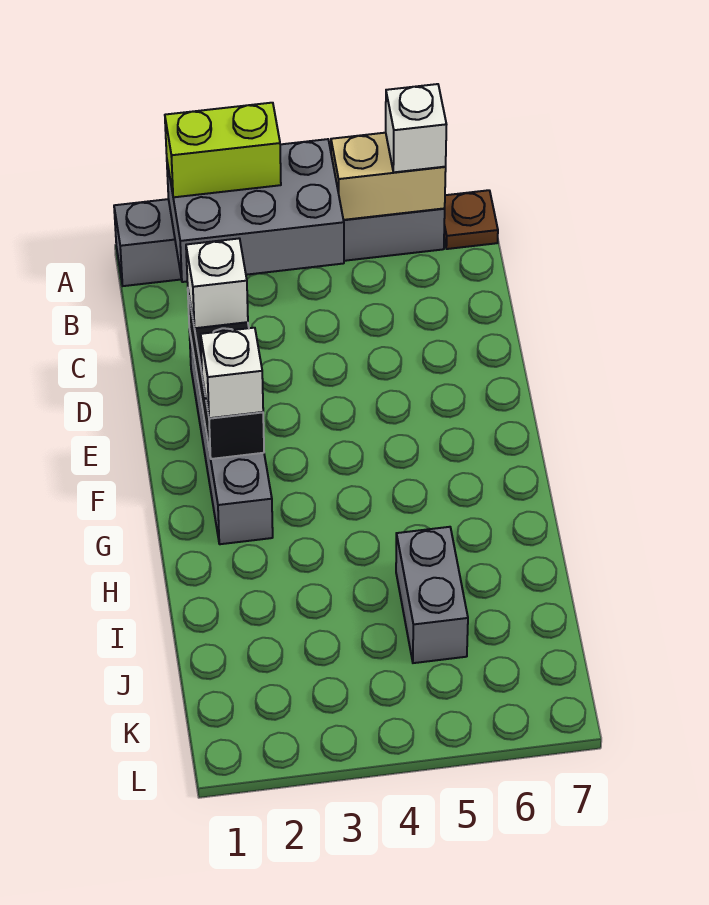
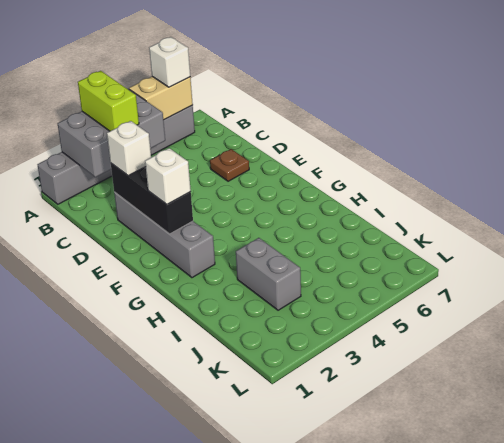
lime brick A2:A3 level 3 -> lime brick A3:B3 level 3
brown plate A7 level 1 -> brown plate D6 level 1
grey brick I5:J5 level 1 -> grey brick I3:J3 level 1

